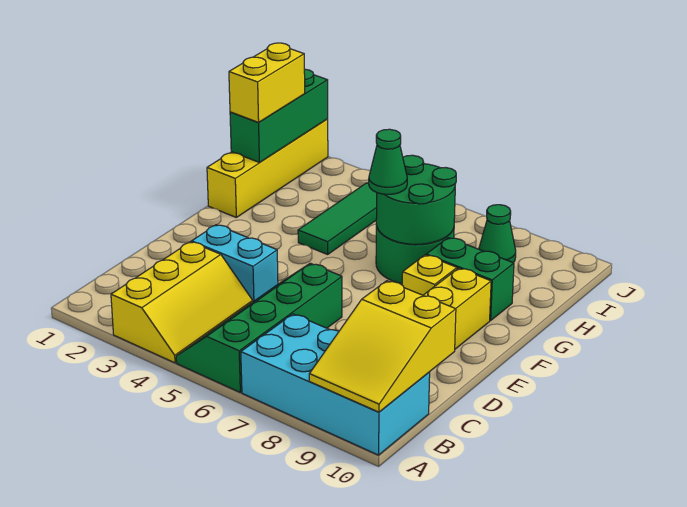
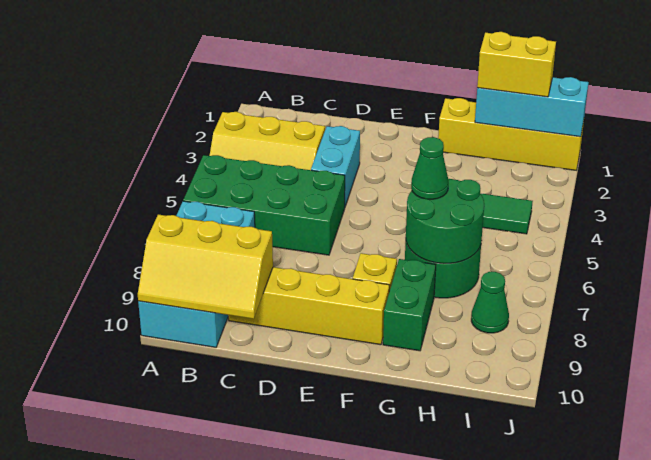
green slope A5:D6 level 1 top 6 -> green brick A5:D6 level 1
yellow slope A9:C10 level 2 top C -> yellow slope A9:C10 level 2 top 9
green brick H1:J1 level 2 -> cyan brick H1:J1 level 2

